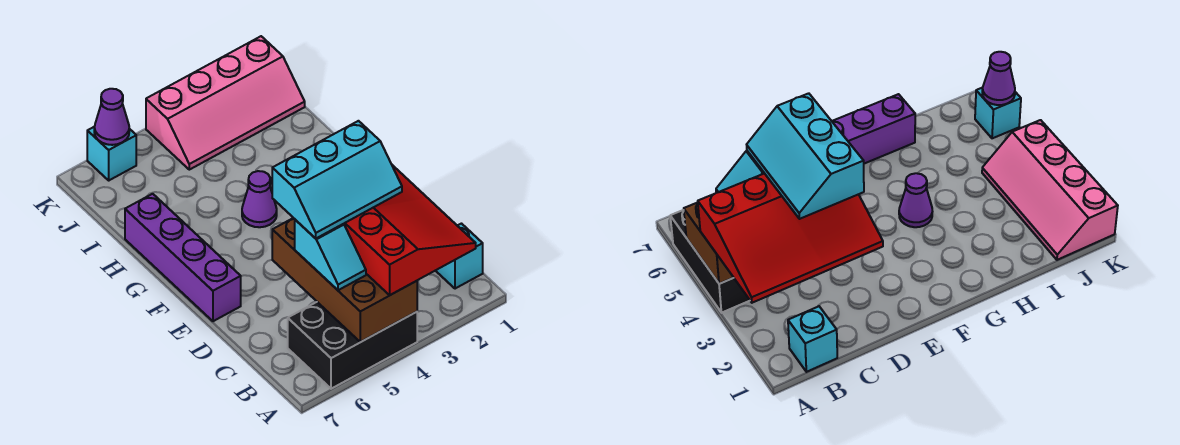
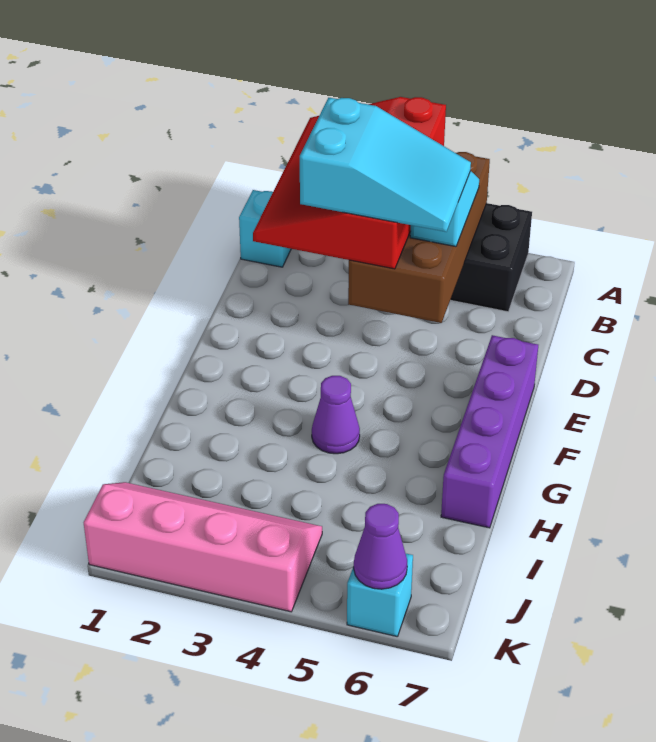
cyan slope C3:D5 level 4 top D -> cyan slope C3:D5 level 4 top 3

